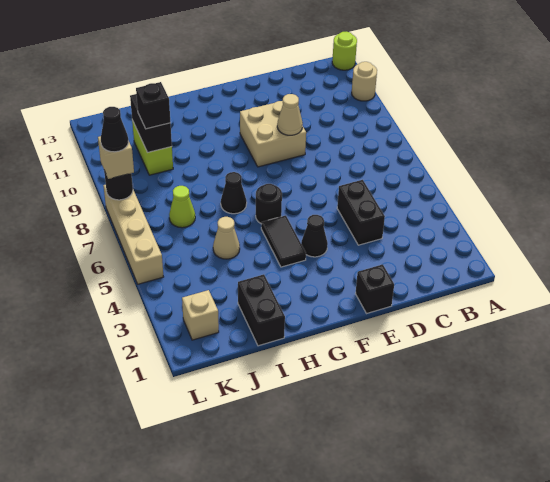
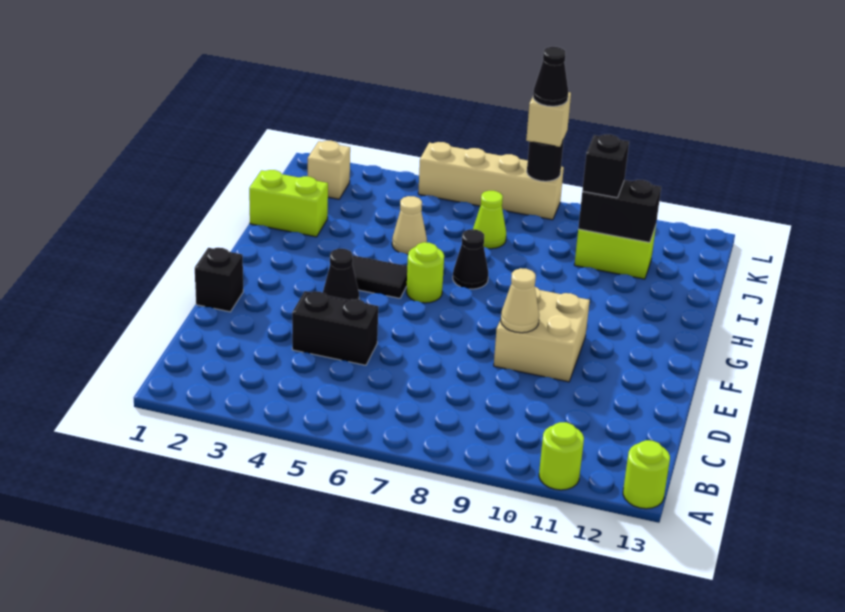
tan round brick A11 level 1 -> lime round brick A11 level 1
black round brick G6 level 1 -> lime round brick G6 level 1
black brick I1:I2 level 1 -> lime brick I1:I2 level 1

